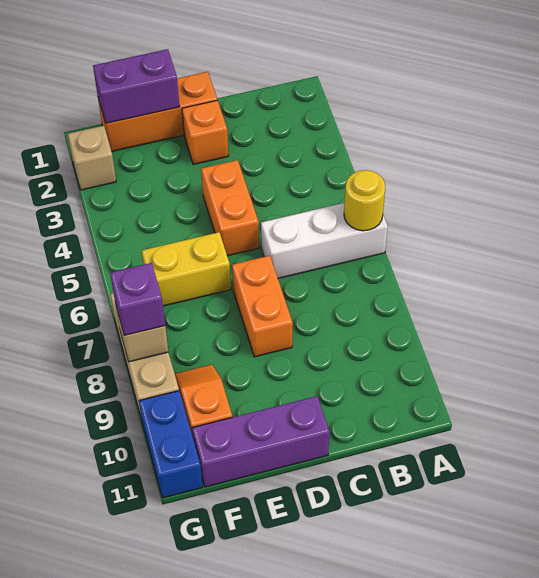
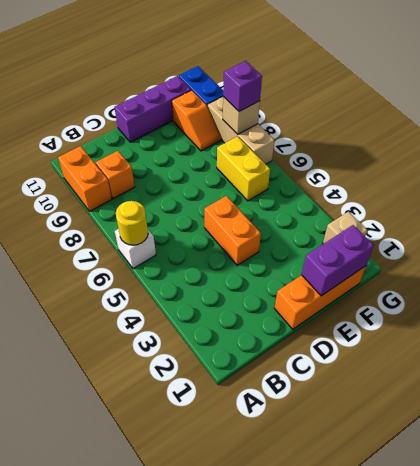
white brick A6:C6 level 1 -> white brick A6 level 1
orange brick D2 level 1 -> orange brick B9 level 1
orange brick D7:D8 level 1 -> orange brick A9:A10 level 1
yellow brick E6:F6 level 1 -> yellow brick F6:F7 level 1

